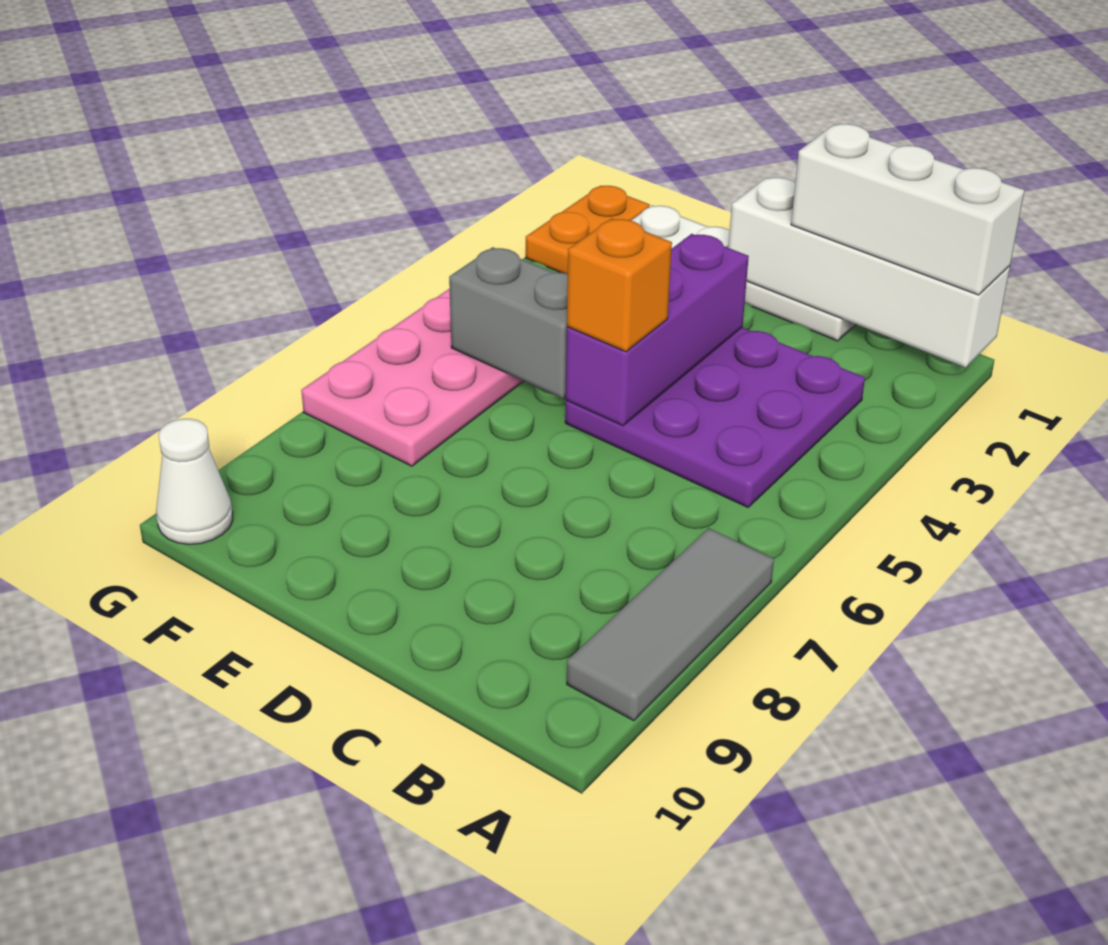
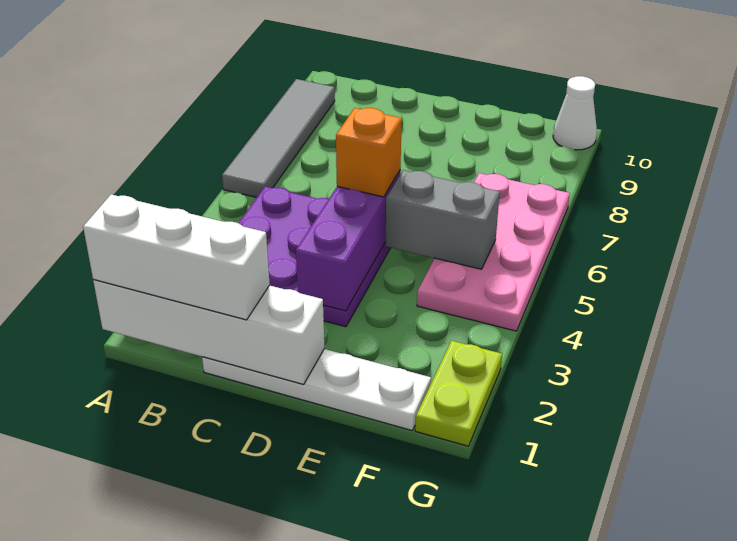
grey tile A7:A9 level 1 -> grey tile A6:A9 level 1
orange plate G1:G2 level 1 -> lime plate G1:G2 level 1

